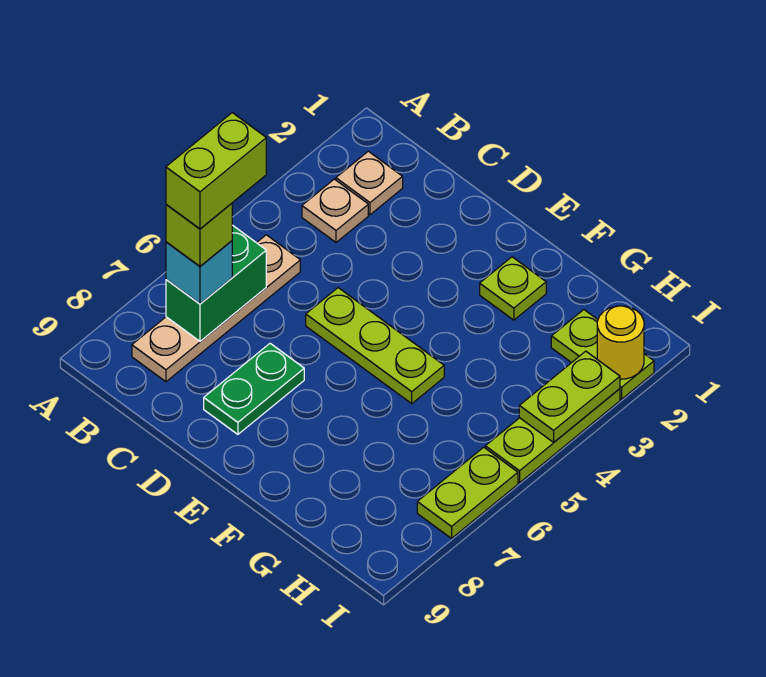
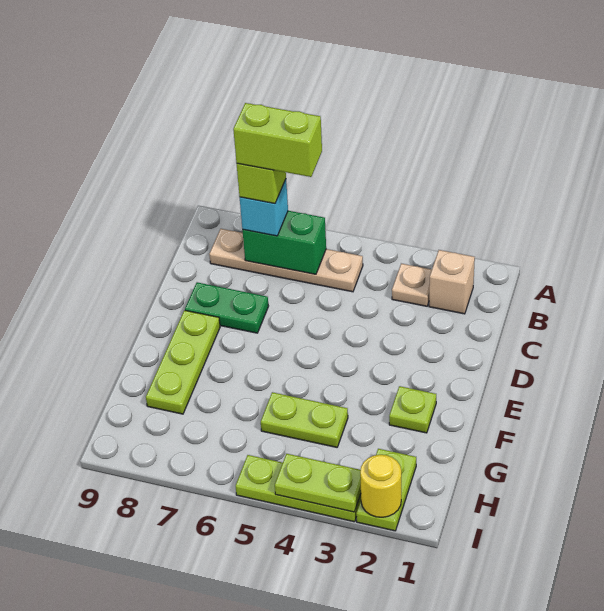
tan plate B2 level 1 -> tan brick B2 level 1
lime plate D5:F5 level 1 -> lime plate E8:G8 level 1
lime plate I6:I7 level 1 -> lime plate G4:G5 level 1

